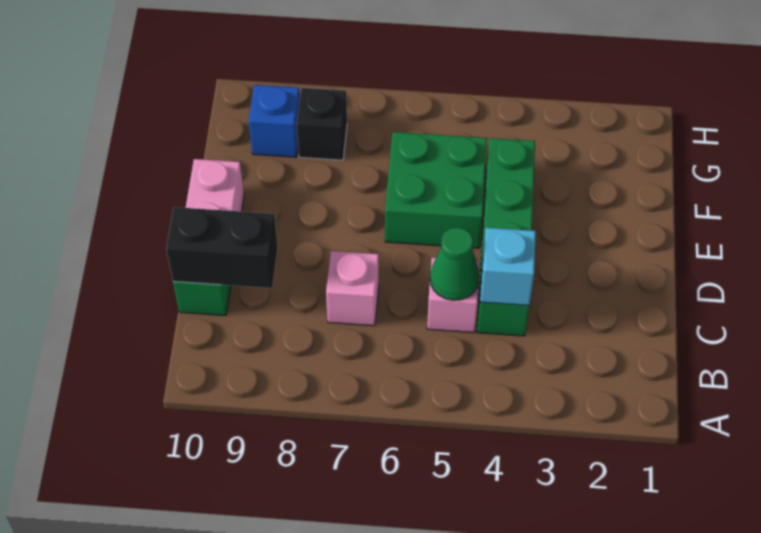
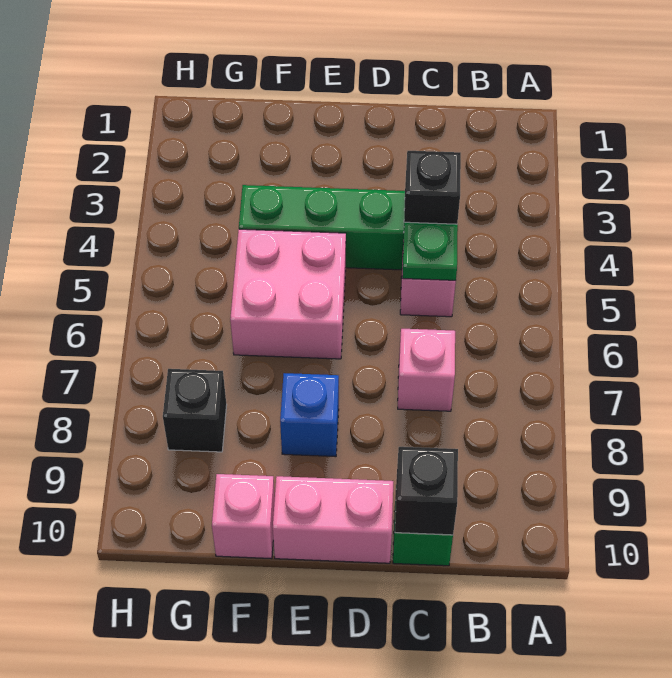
cyan brick C4 level 2 -> black brick C4 level 2
green cone C5 level 2 -> green plate C5 level 2
black brick C9:C10 level 2 -> black brick C10 level 2
green brick E5:F6 level 1 -> pink brick E5:F6 level 1
none -> pink brick F10 level 1
blue brick G9 level 1 -> blue brick E8 level 1

